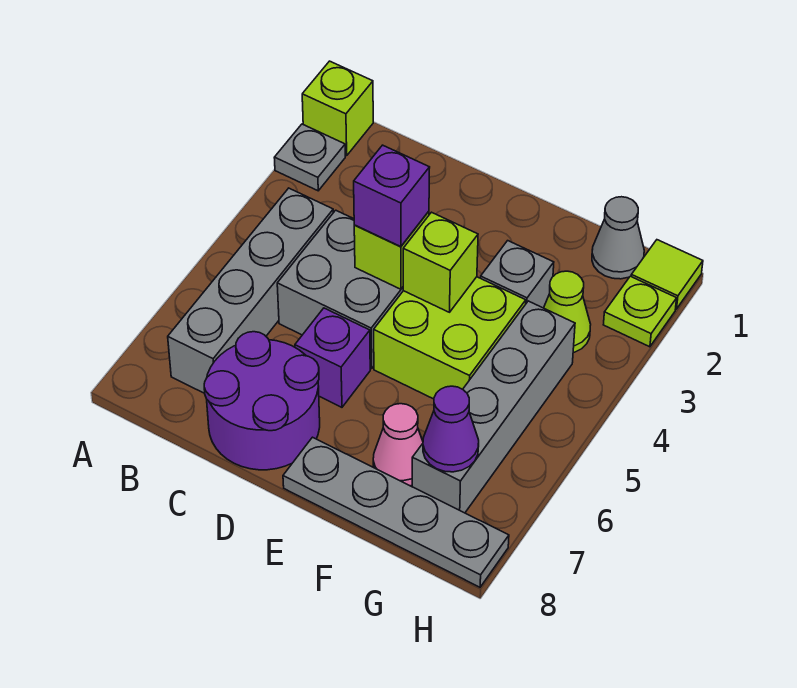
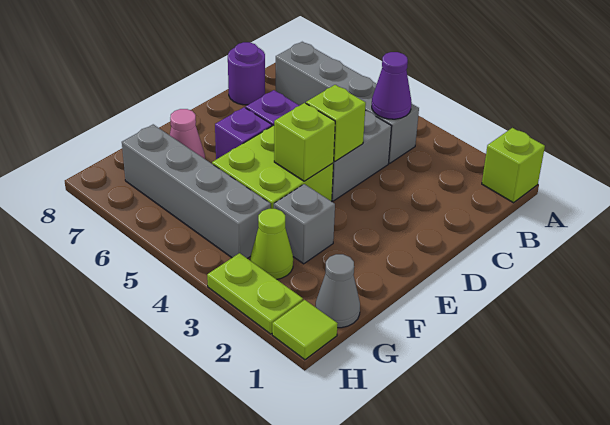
grey plate A2 level 1 -> none
purple round brick C7:D8 level 1 -> purple round brick C8 level 1
purple brick D4 level 3 -> purple brick E6 level 1
grey plate E8:H8 level 1 -> none
purple cone G7 level 2 -> purple cone B4 level 2
lime plate H2 level 1 -> lime plate H2:H3 level 1

